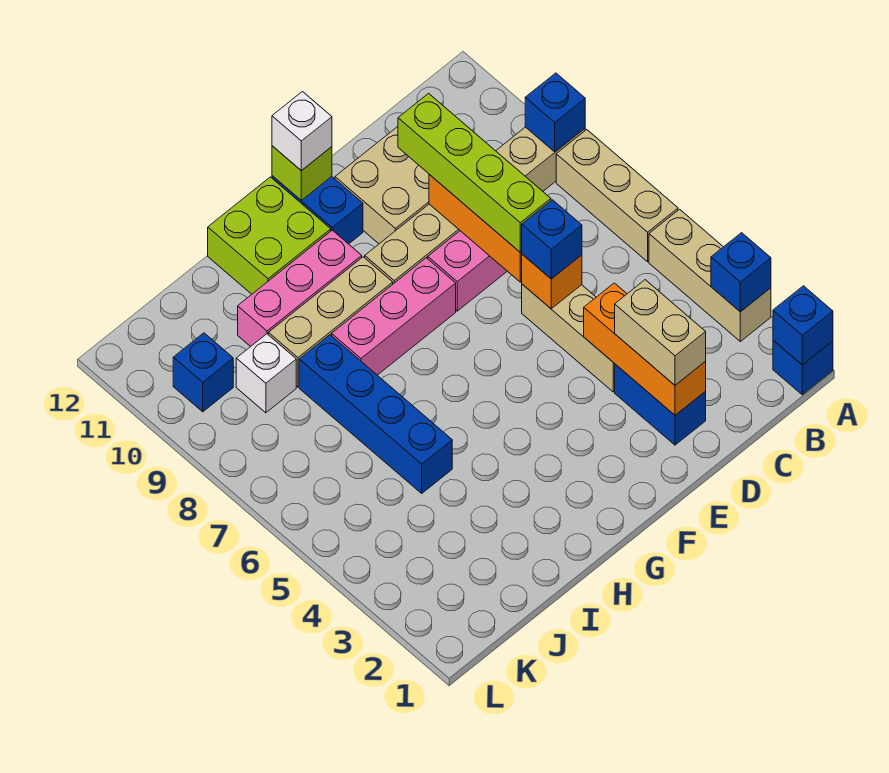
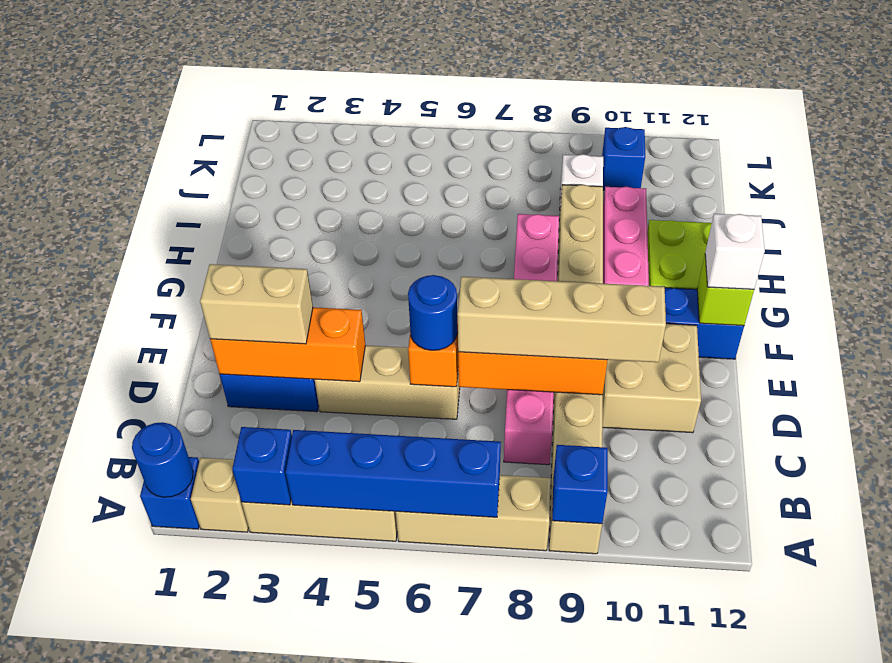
blue brick A1 level 2 -> blue round brick A1 level 2
none -> tan brick A2 level 1
blue brick D6 level 3 -> blue round brick D6 level 3
lime brick D7:D10 level 3 -> tan brick D7:D10 level 3
blue brick I5:I8 level 1 -> blue brick A4:A7 level 2

